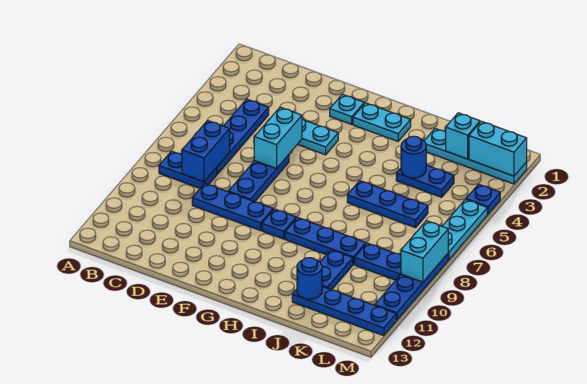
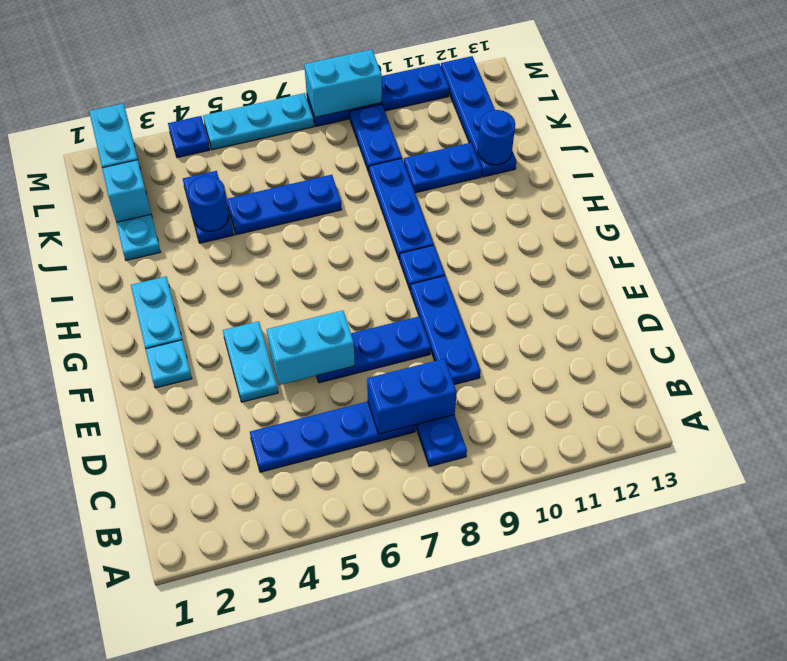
blue plate I6:K6 level 1 -> blue plate J5:J7 level 1

